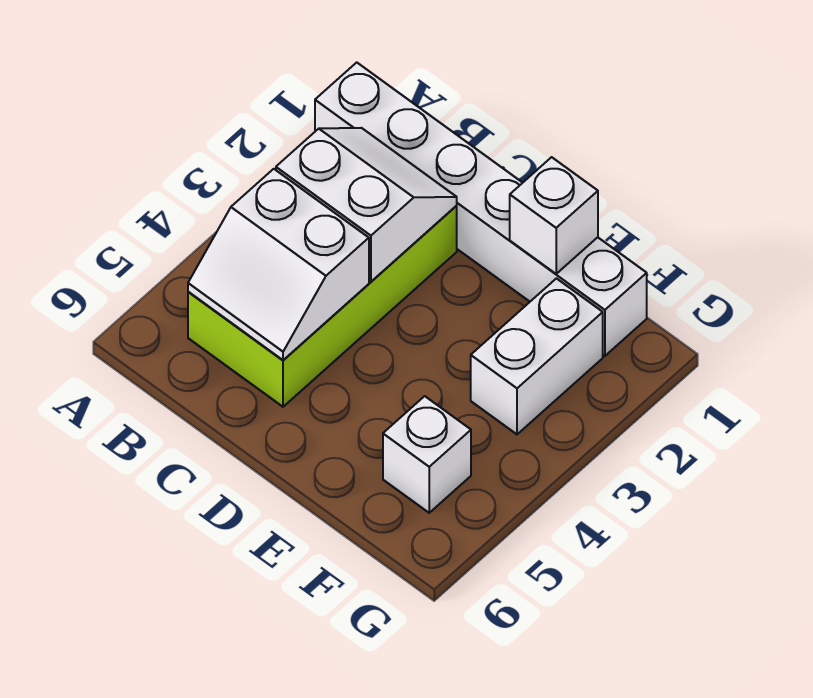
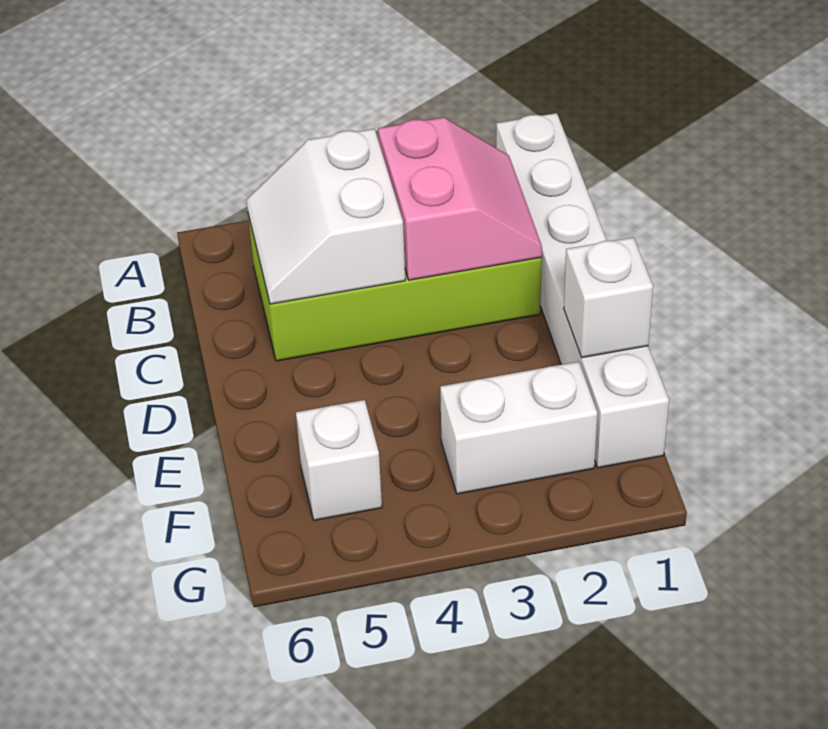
white slope B2:C3 level 2 top 3 -> pink slope B2:C3 level 2 top 3

